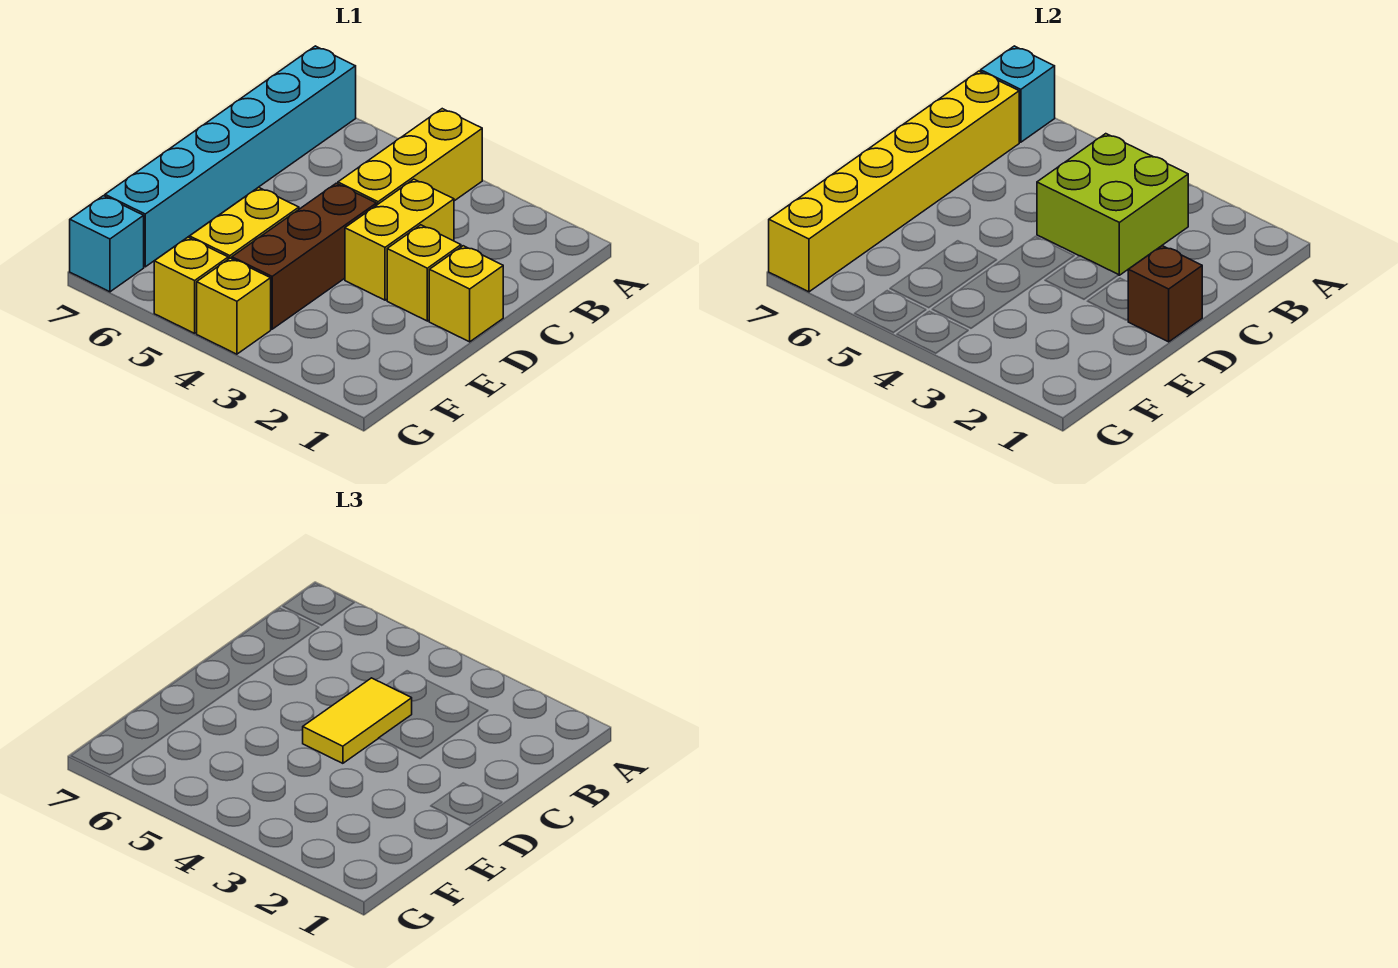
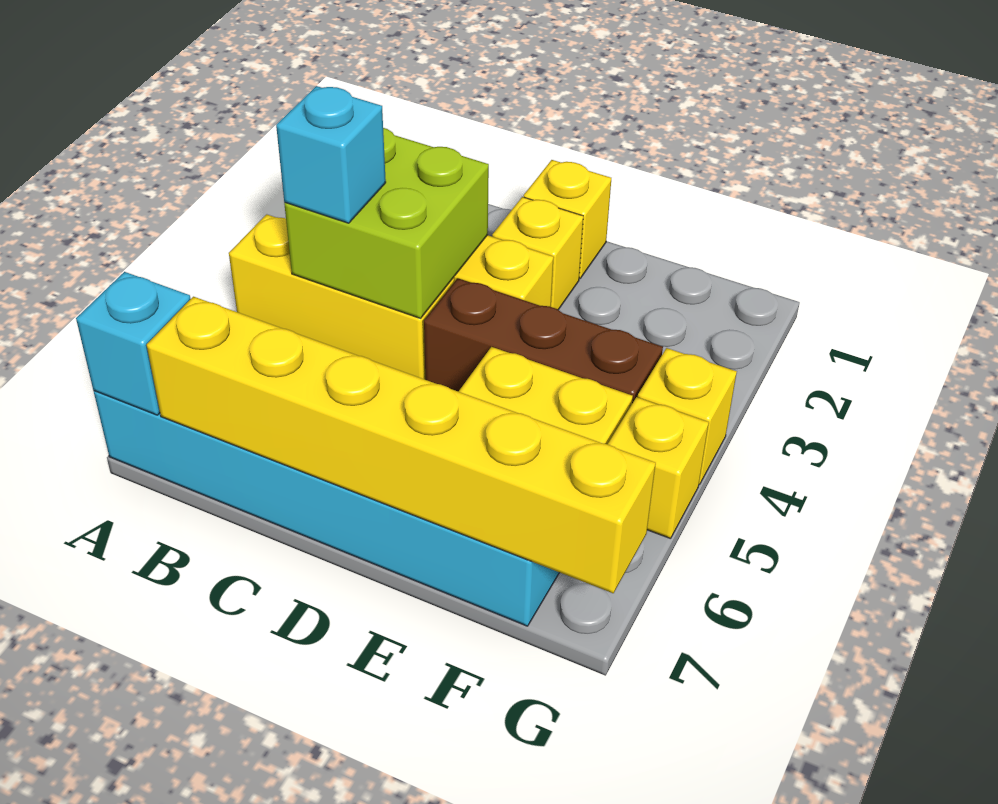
yellow tile C4:D4 level 3 -> none
brown brick D1 level 2 -> none
cyan brick G7 level 1 -> cyan brick B4 level 3

